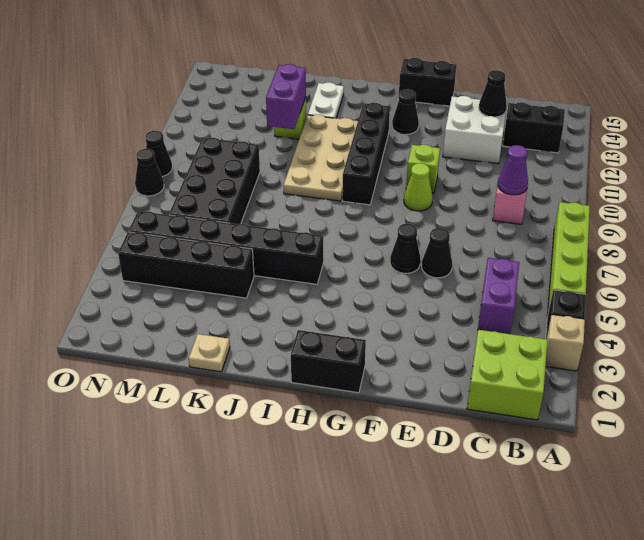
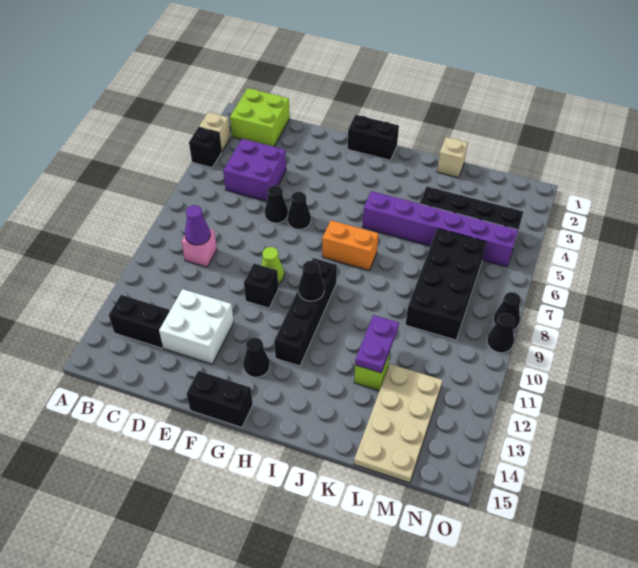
lime brick A5:A8 level 1 -> none
purple brick C4:C5 level 1 -> purple brick C4:D5 level 1
black cone D13 level 2 -> black cone H10 level 2
lime brick F10 level 1 -> black brick F10 level 1
none -> orange brick H7:I7 level 1
black brick I5:N5 level 1 -> purple brick I5:N5 level 1
tan plate I9:J12 level 1 -> tan plate L12:M15 level 1
white plate J13:J14 level 1 -> none
tan plate K1 level 1 -> tan brick K1 level 1
purple brick K11:K12 level 2 -> purple plate K11:K12 level 2

